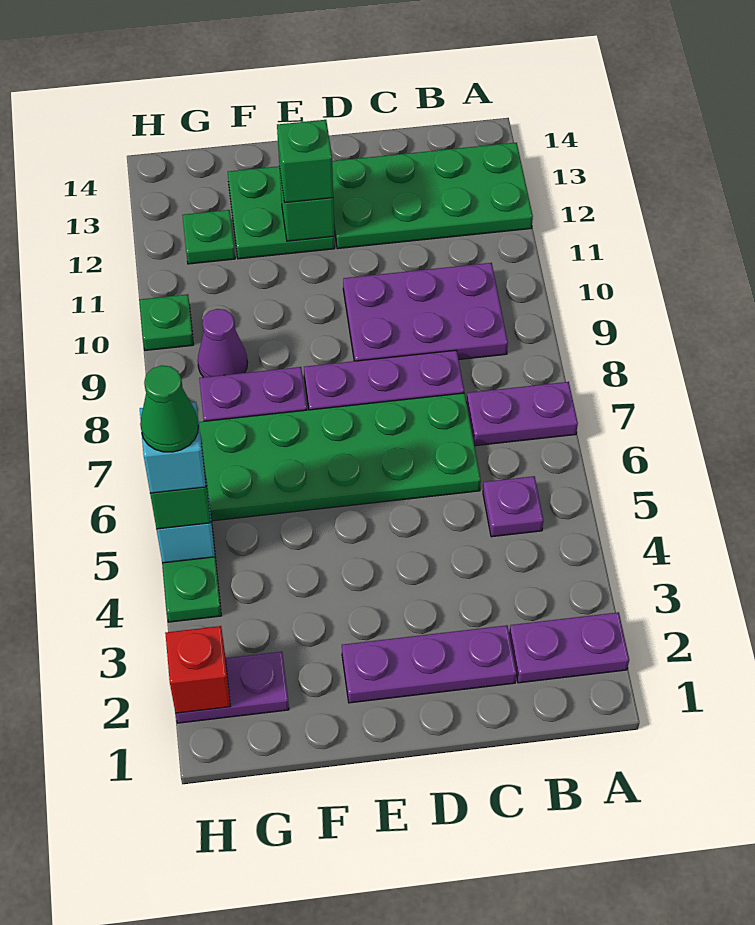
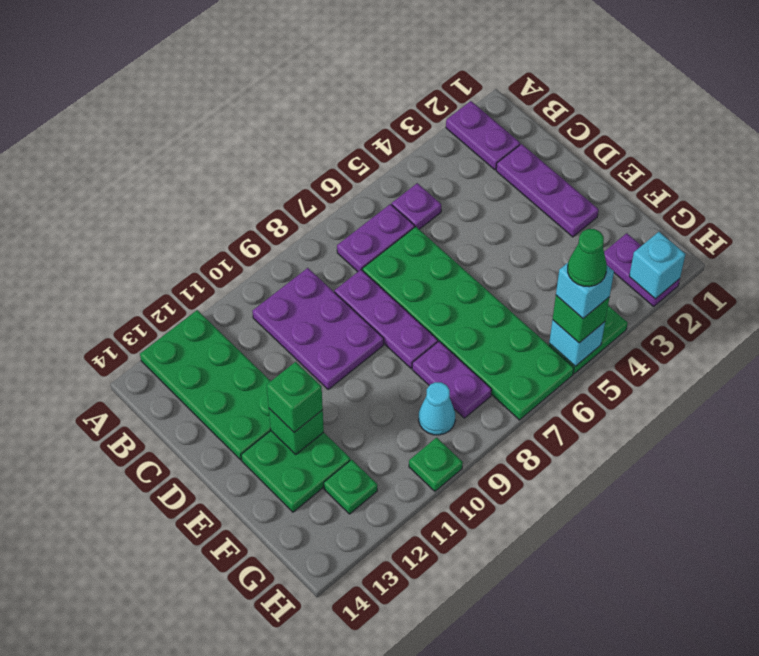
purple plate A7:B7 level 1 -> purple plate B6:B7 level 1
purple cone G9 level 1 -> cyan cone G9 level 1
red brick H2 level 2 -> cyan brick H2 level 2

